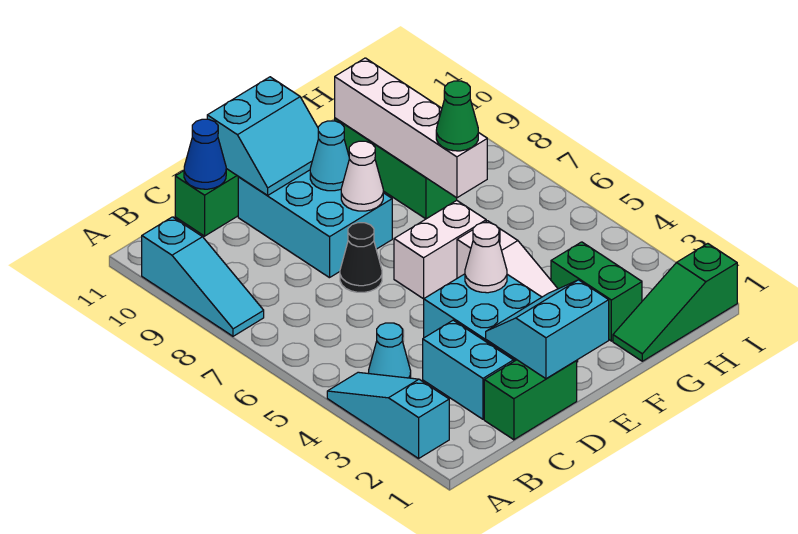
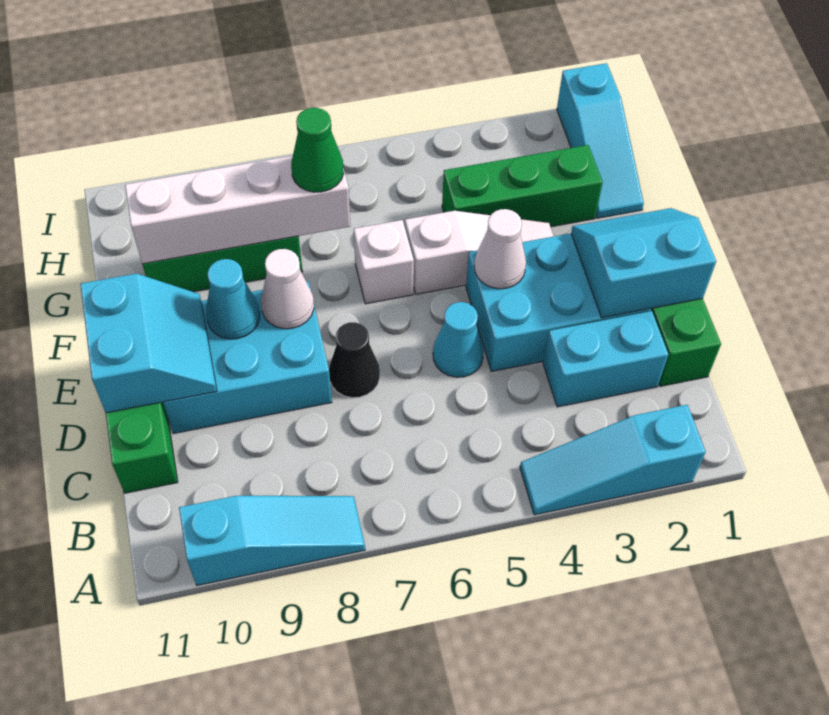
cyan cone B4 level 1 -> cyan cone D5 level 1
blue cone C11 level 2 -> none
cyan slope D1:E2 level 2 top 1 -> cyan slope D1:E2 level 2 top D
white brick E6:F6 level 1 -> white brick F6 level 1
green slope G1:I1 level 1 top I -> cyan slope G1:I1 level 1 top I
green brick G2:G3 level 1 -> green brick G2:G4 level 1

